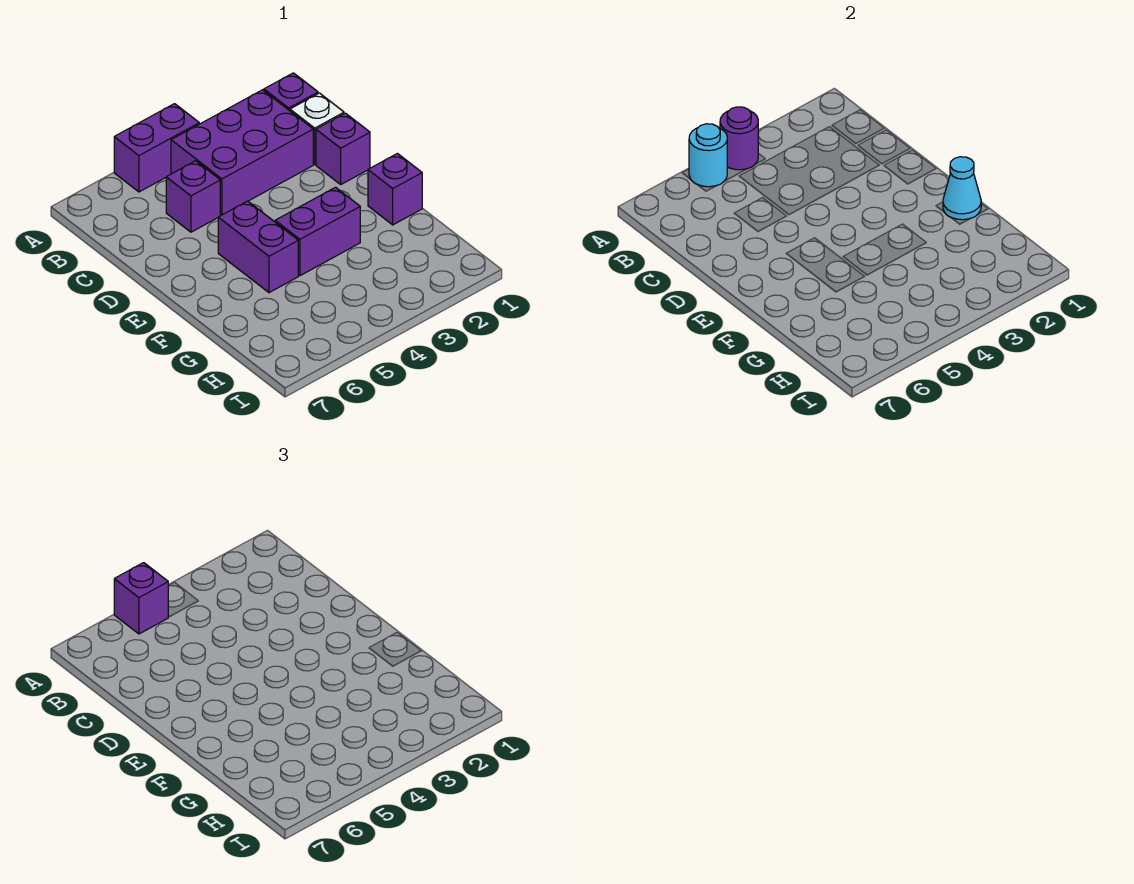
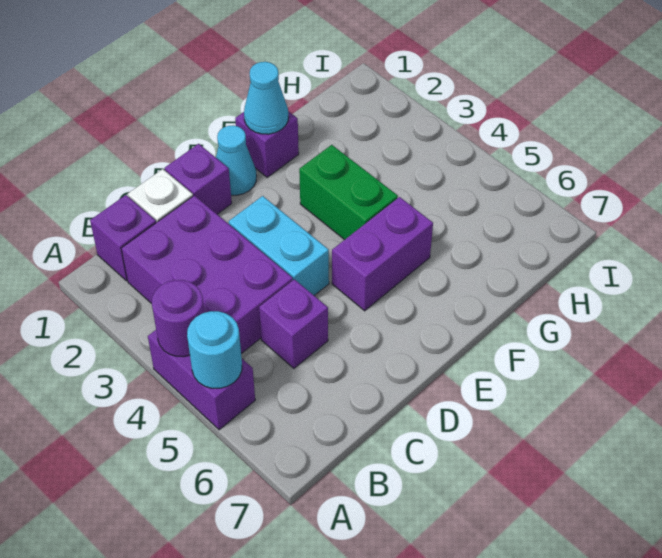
purple brick A5 level 3 -> none
none -> cyan brick D3:D4 level 1
none -> cyan cone E1 level 1
purple brick F3:F4 level 1 -> green brick F3:F4 level 1

